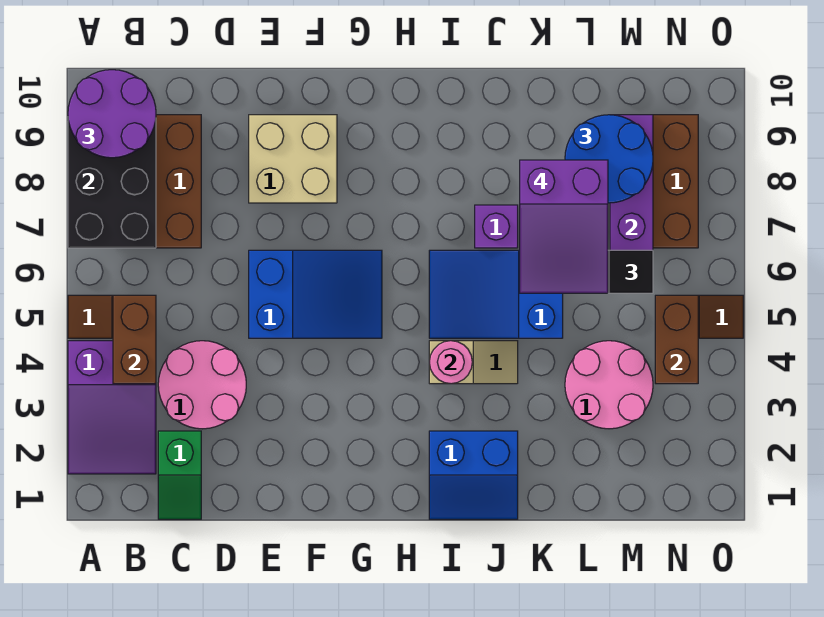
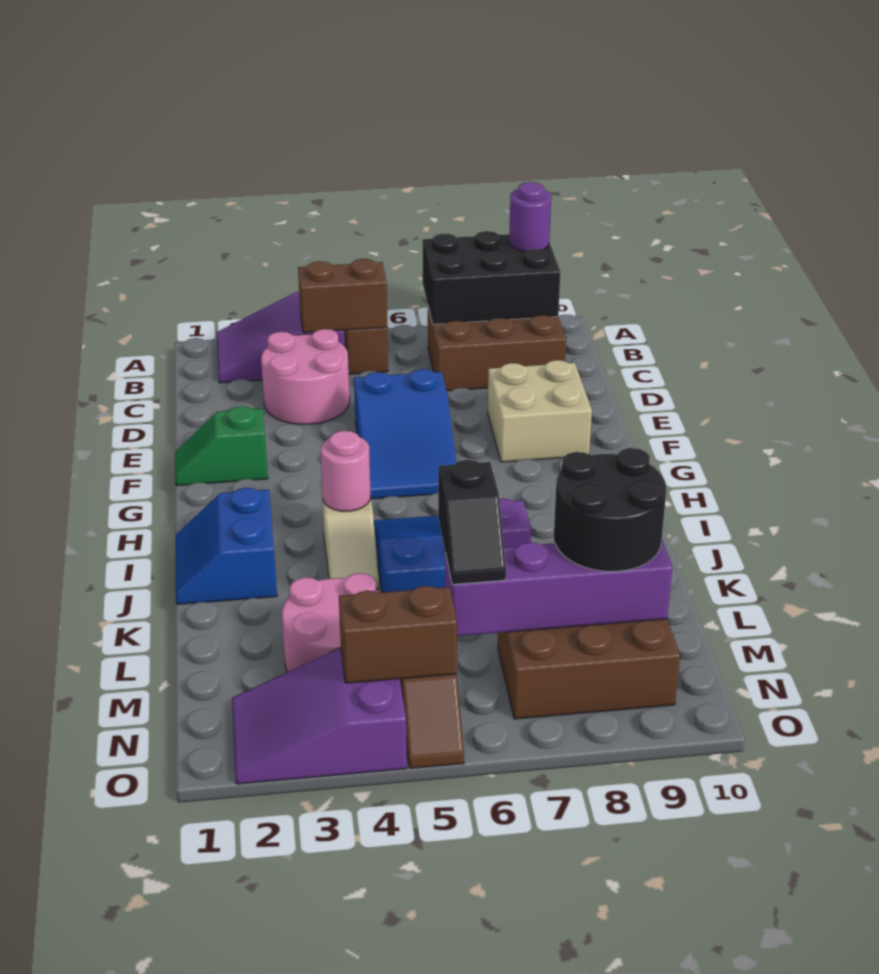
purple round brick A9:B10 level 3 -> purple round brick A9 level 3
green slope C1:C2 level 1 top 2 -> green slope F1:F2 level 1 top 2
purple slope K6:L8 level 4 top 8 -> purple slope N2:O4 level 1 top 4
blue round brick L8:M9 level 3 -> black round brick L8:M9 level 3

